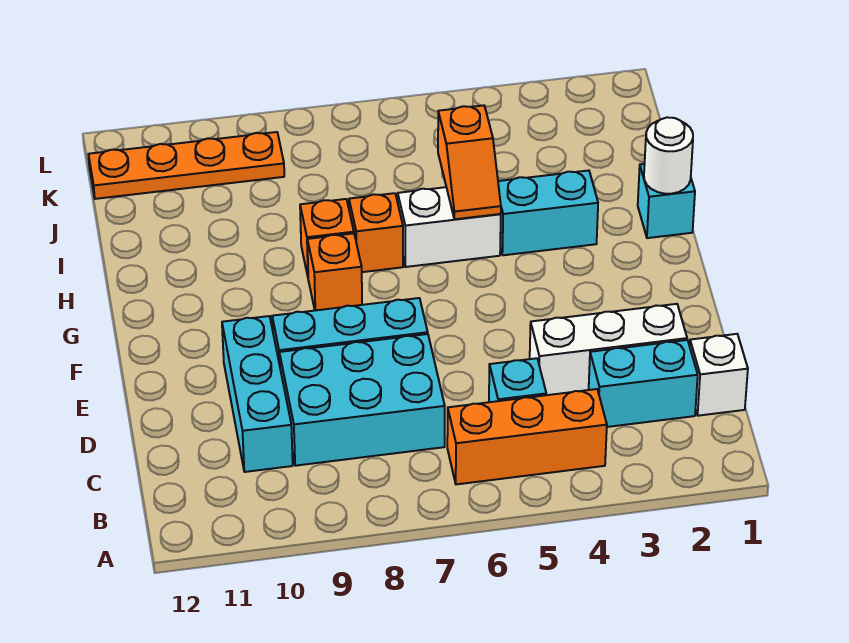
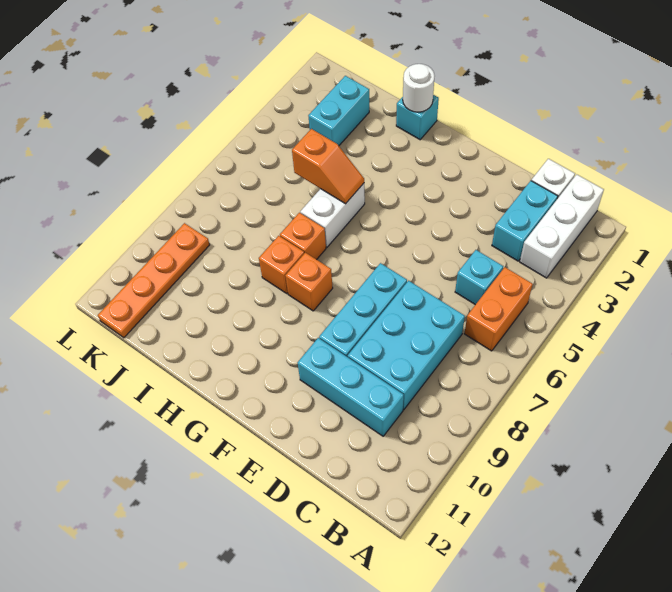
orange brick B4:B6 level 1 -> orange brick B5:B6 level 1
white brick D2:D4 level 1 -> white brick B1:B3 level 1
cyan brick H3:H4 level 1 -> cyan brick J2:J3 level 1

